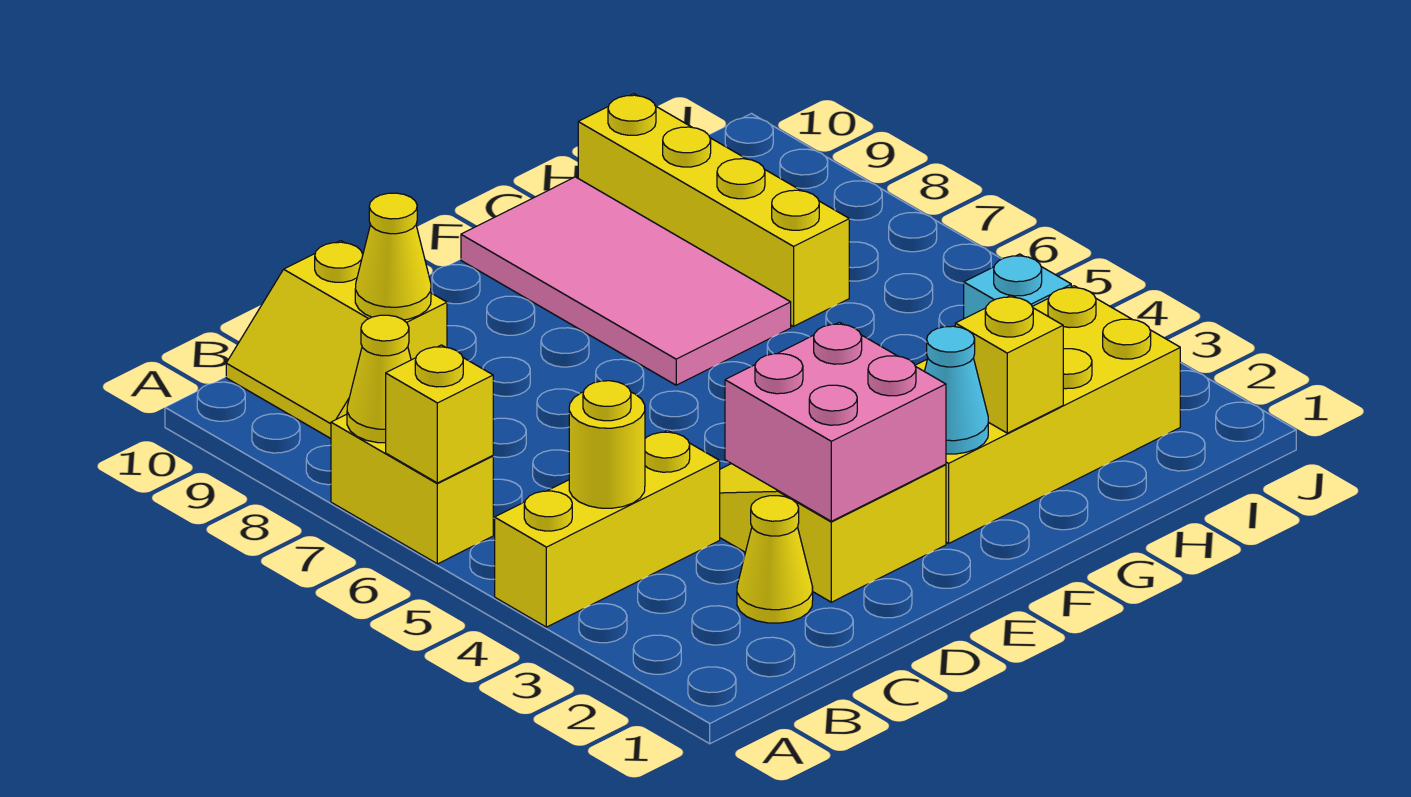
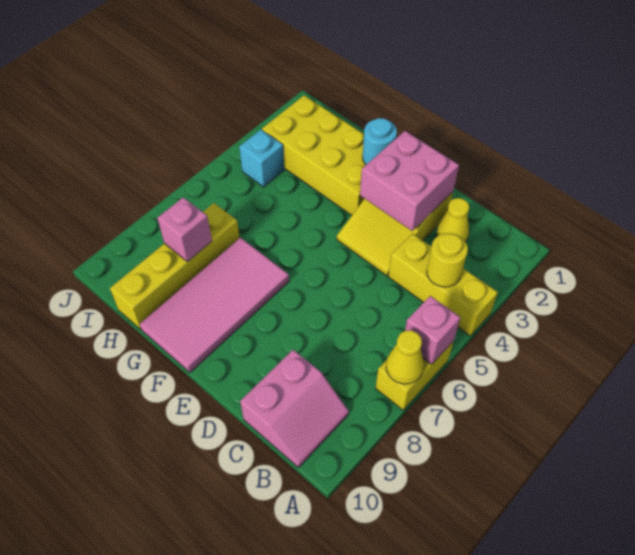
yellow brick A6 level 2 -> pink brick A6 level 2
yellow slope B9:C10 level 1 top C -> pink slope B9:C10 level 1 top C
yellow cone C9 level 2 -> none
cyan cone F2 level 2 -> cyan round brick F2 level 2
yellow brick G2 level 2 -> none
none -> pink brick H8 level 2

